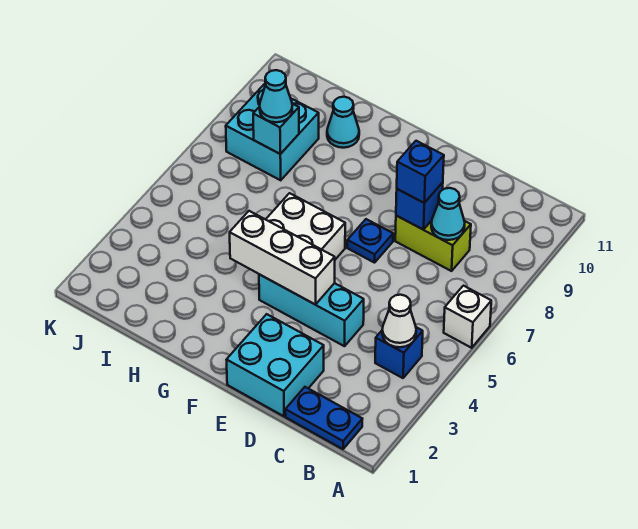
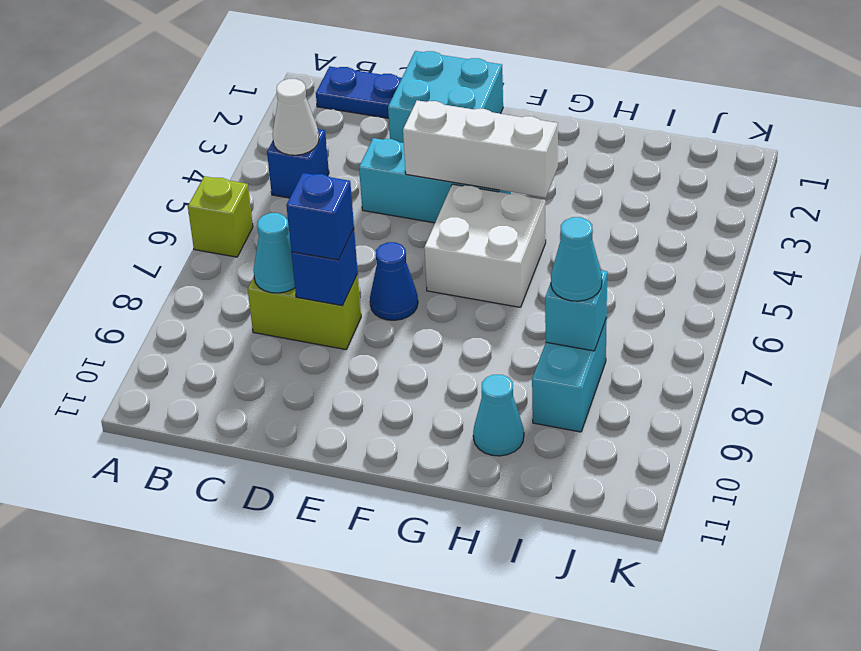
white brick A6 level 1 -> lime brick A6 level 1
blue plate E7 level 1 -> blue cone E7 level 1
cyan brick I8:J9 level 1 -> cyan brick I8:I9 level 1

